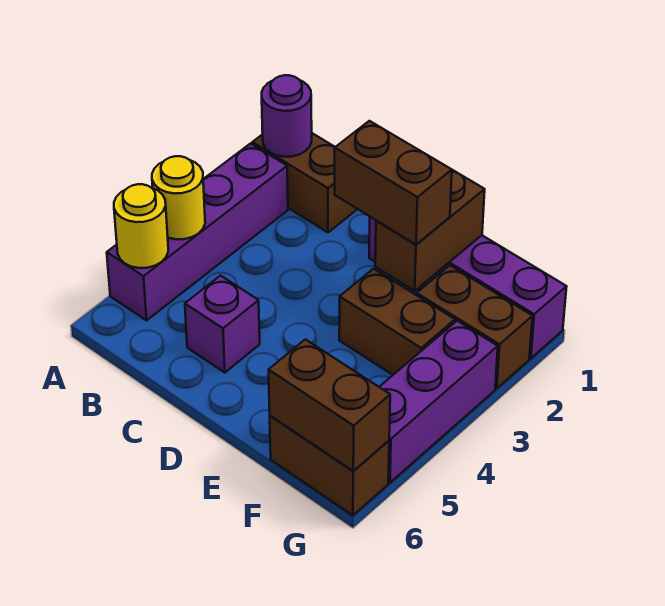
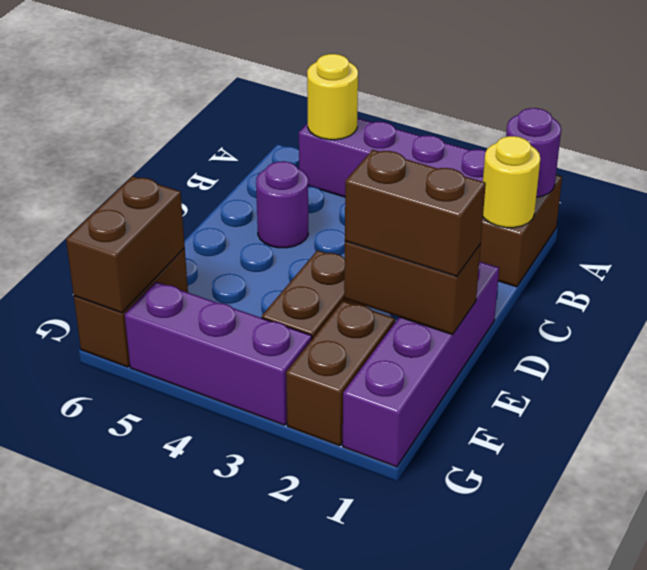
yellow round brick A4 level 2 -> yellow round brick B1 level 2
purple brick C5 level 1 -> purple round brick C5 level 1
brown brick D2:E2 level 3 -> brown brick E1:E2 level 3

